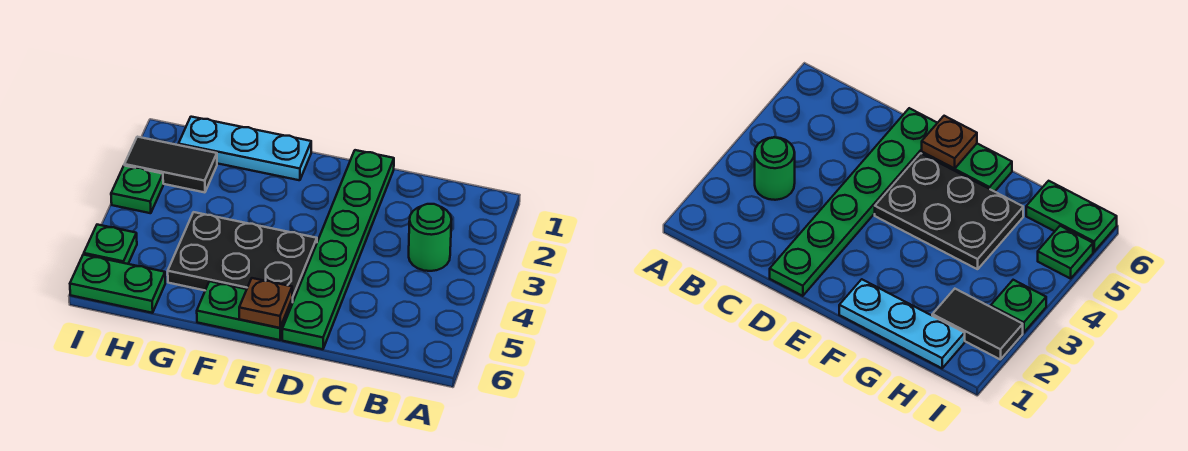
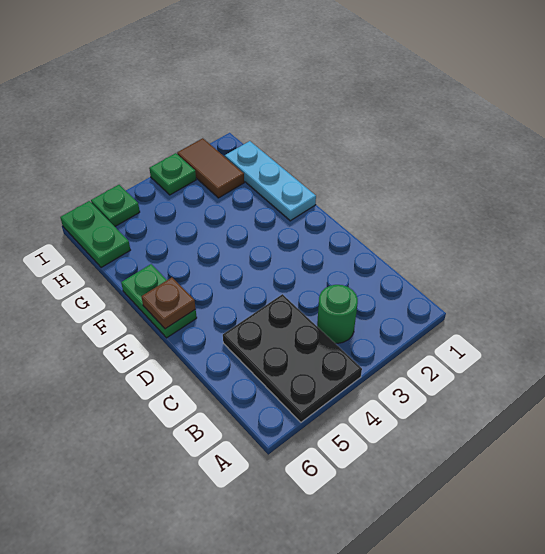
green plate D1:D6 level 1 -> none
black plate E4:G5 level 1 -> black plate A4:C5 level 1
black tile H2:I2 level 1 -> brown tile H2:I2 level 1

